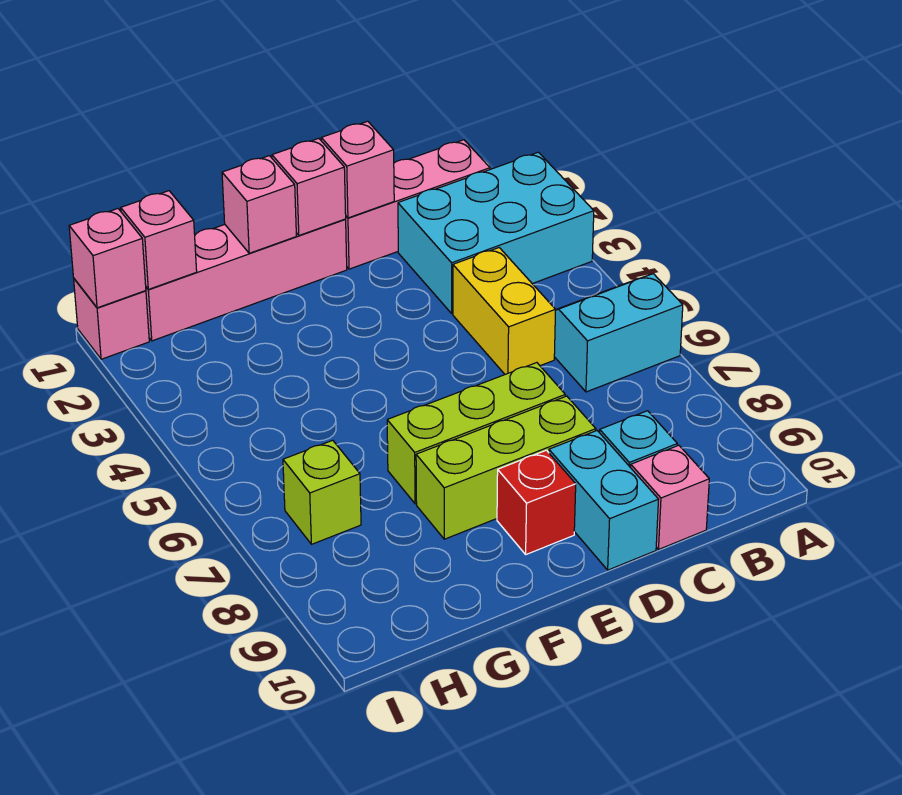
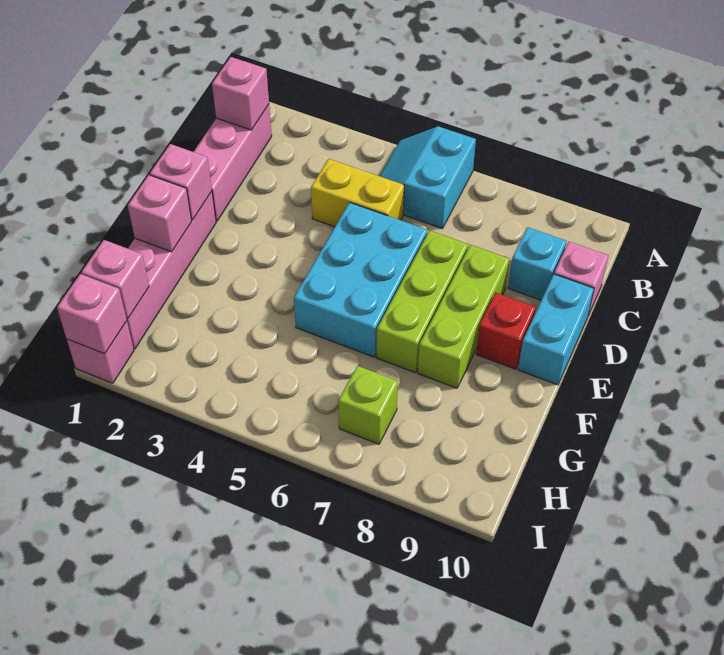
cyan brick A2:C3 level 1 -> cyan brick D5:F6 level 1
pink brick D1 level 2 -> pink brick B1 level 2
cyan brick D9:D10 level 1 -> cyan brick D10:E10 level 1

